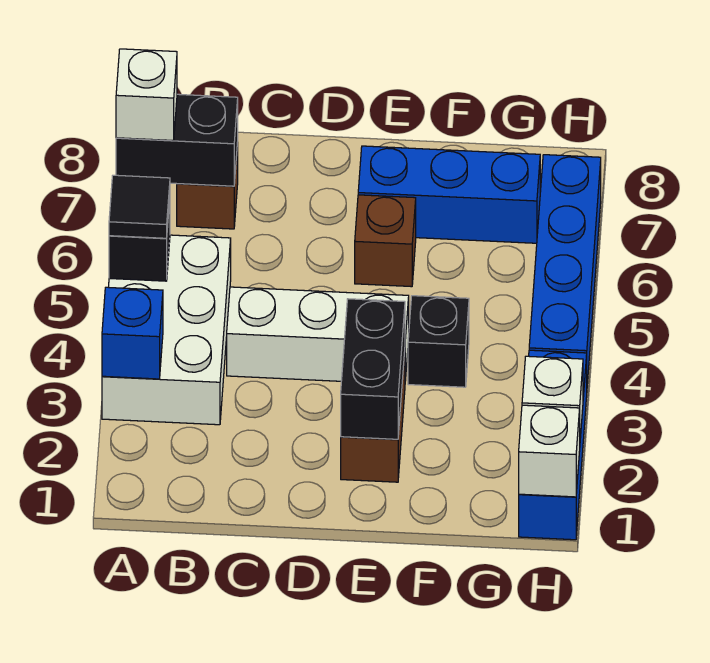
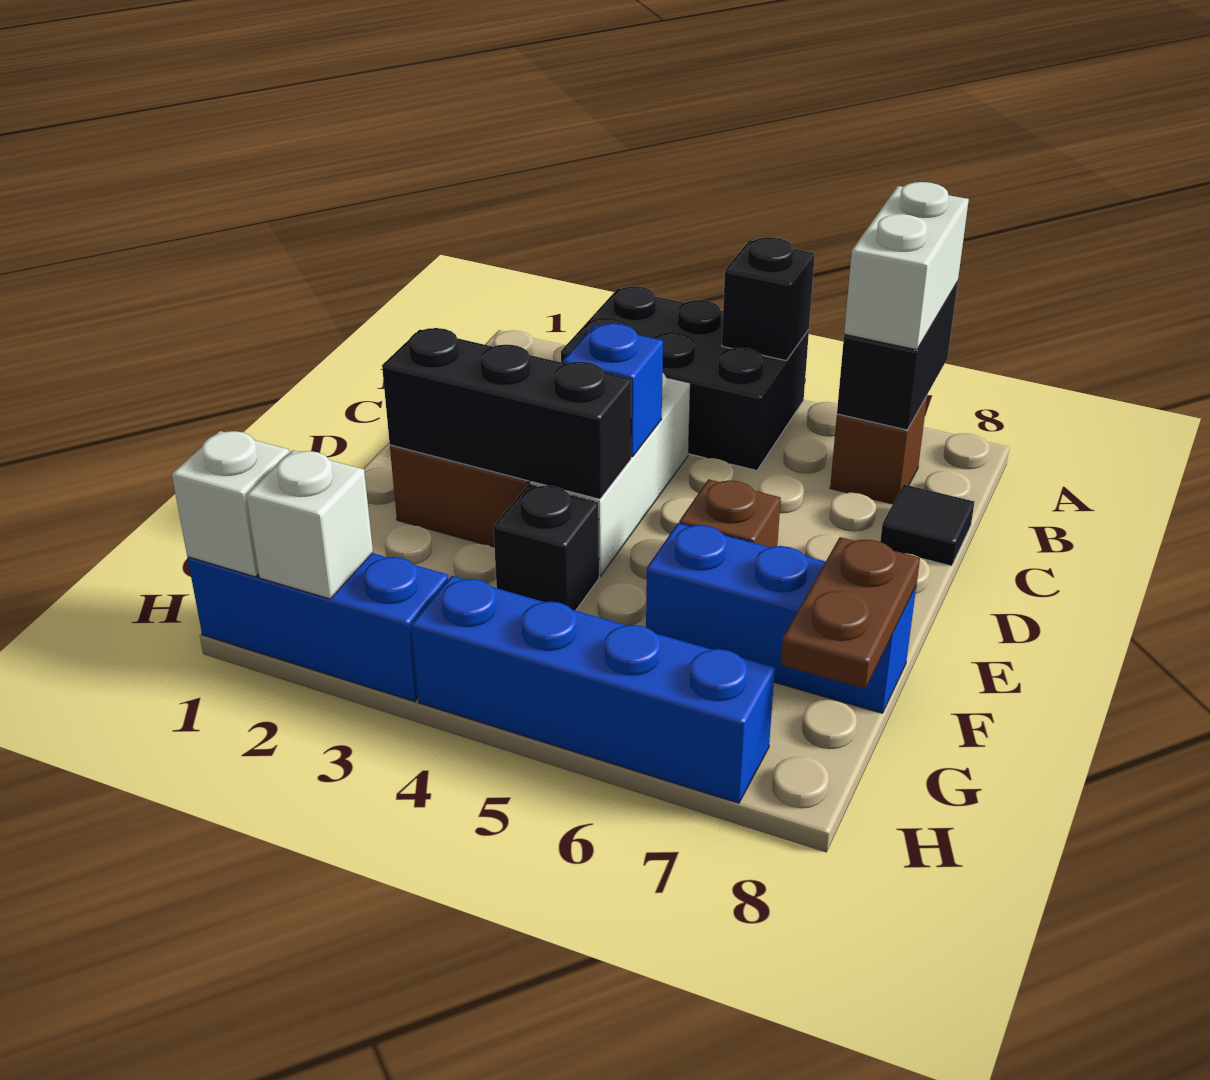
white brick A3:B5 level 1 -> black brick A3:B5 level 1
blue brick A3 level 2 -> blue brick D4 level 2
black tile A5 level 3 -> black tile C8 level 1
white brick A7 level 3 -> white brick A7:B7 level 3
black brick E2:E3 level 2 -> black brick E2:E4 level 2
blue brick E7:G7 level 1 -> blue brick F6:F8 level 1
none -> brown plate F8:G8 level 2

